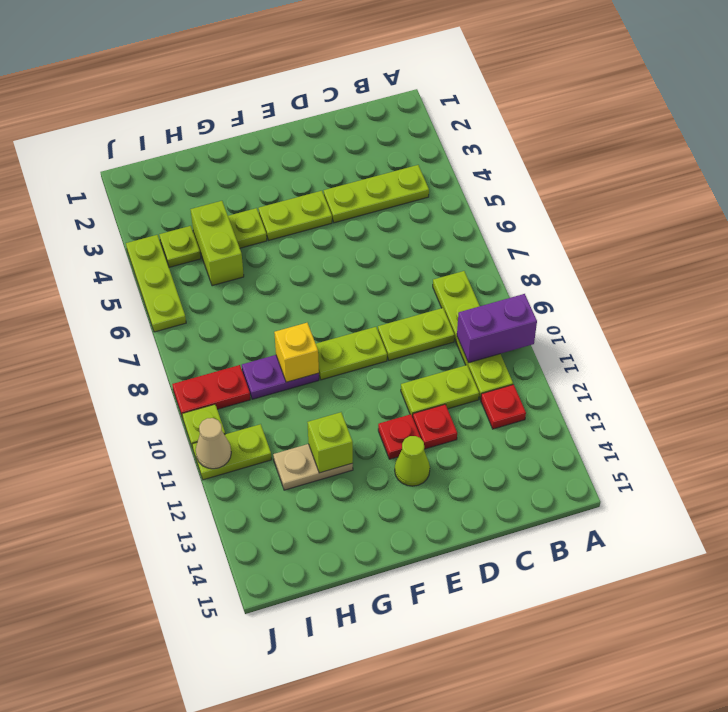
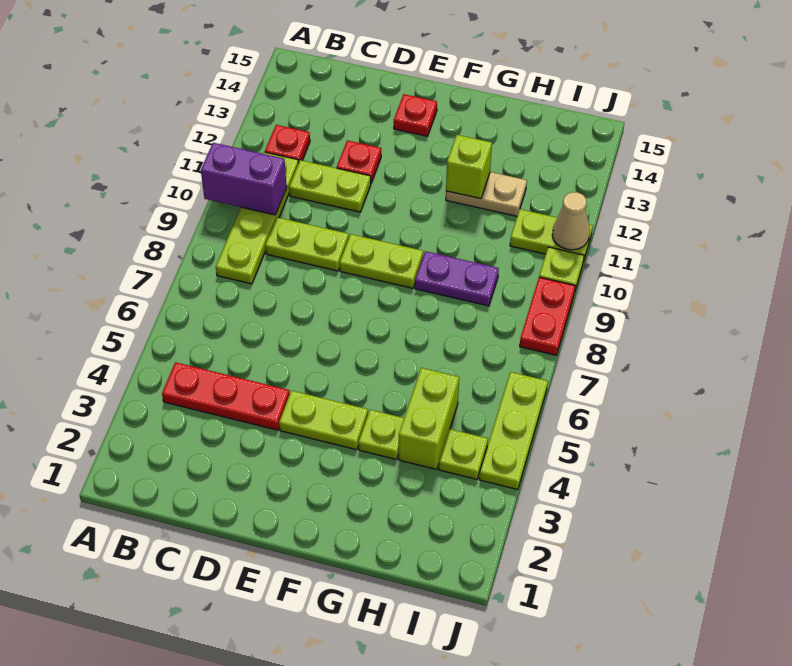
lime plate B4:D4 level 1 -> red plate B4:D4 level 1
red plate E12 level 1 -> red plate E14 level 1
lime cone E13 level 1 -> none
yellow brick G9 level 2 -> none
red plate I9:J9 level 1 -> red plate J8:J9 level 1

